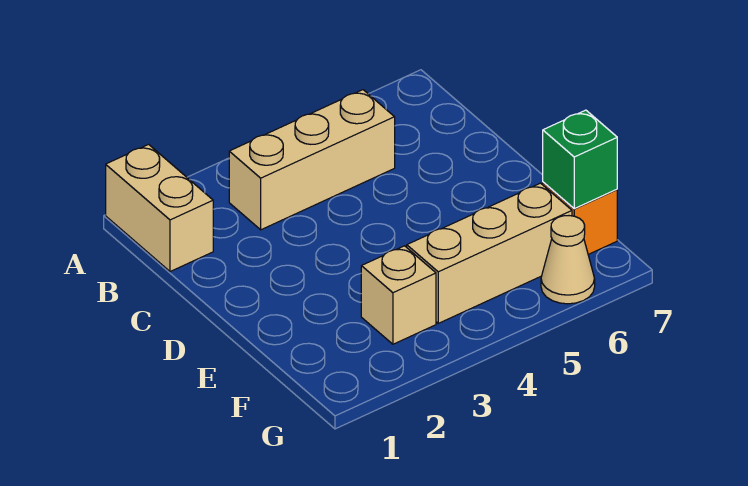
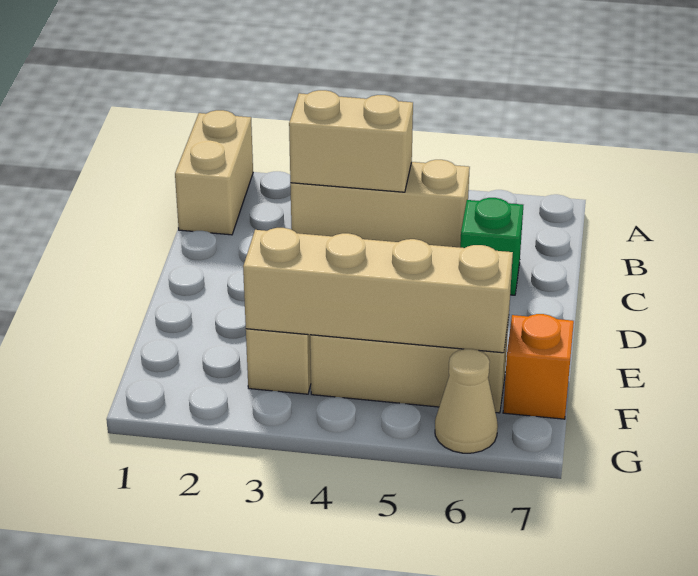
none -> tan brick B3:B4 level 2
none -> tan brick F3:F6 level 2
green brick F7 level 2 -> green brick C6 level 1

